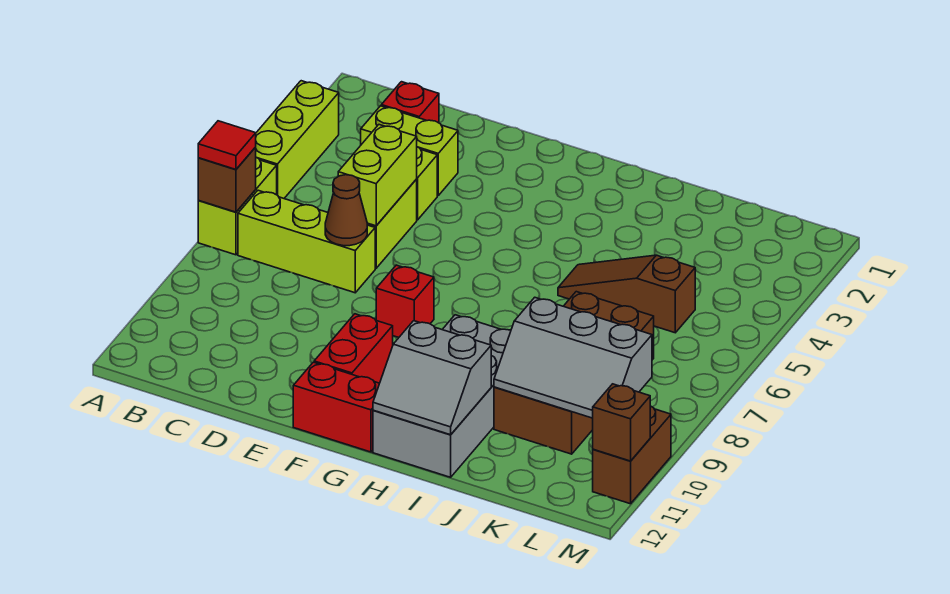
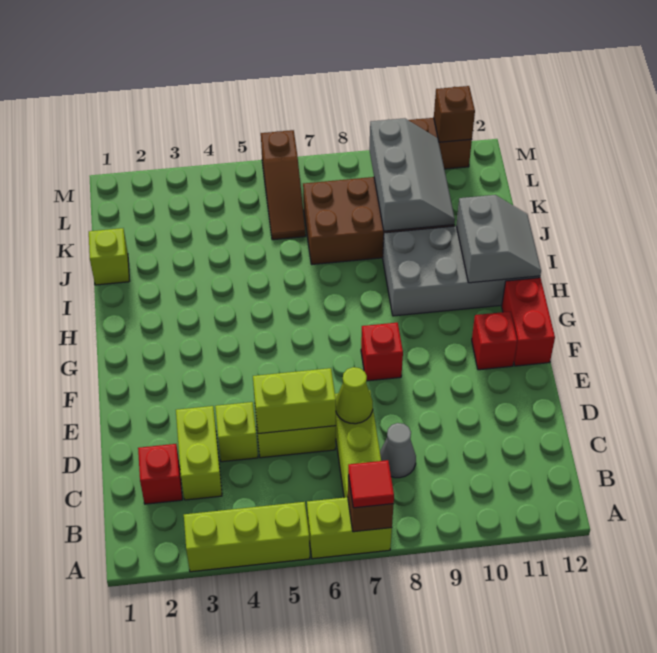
none -> grey cone C8 level 1
brown cone D7 level 2 -> lime cone D7 level 2
red brick F10:F11 level 1 -> red brick F11 level 1
brown slope I5:K5 level 1 top K -> brown slope K6:M6 level 1 top M
none -> lime brick J1 level 1

